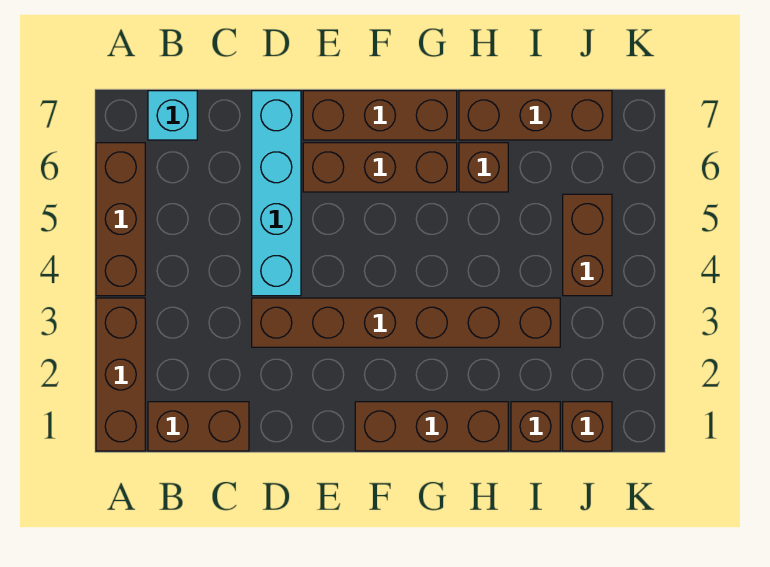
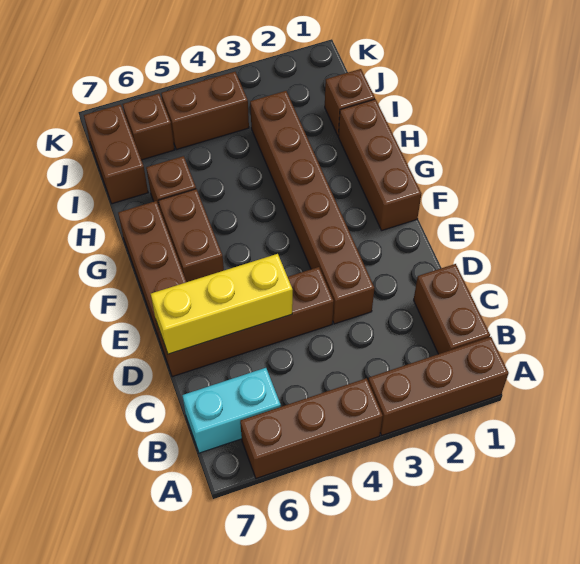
cyan brick B7 level 1 -> cyan brick B6:B7 level 1
cyan brick D4:D7 level 1 -> brown brick D4:D7 level 1
none -> yellow brick D5:D7 level 2
brown brick E6:G6 level 1 -> brown brick F6:G6 level 1
brown brick H7:J7 level 1 -> brown brick I7:J7 level 1
brown brick J1 level 1 -> brown brick J6 level 1

